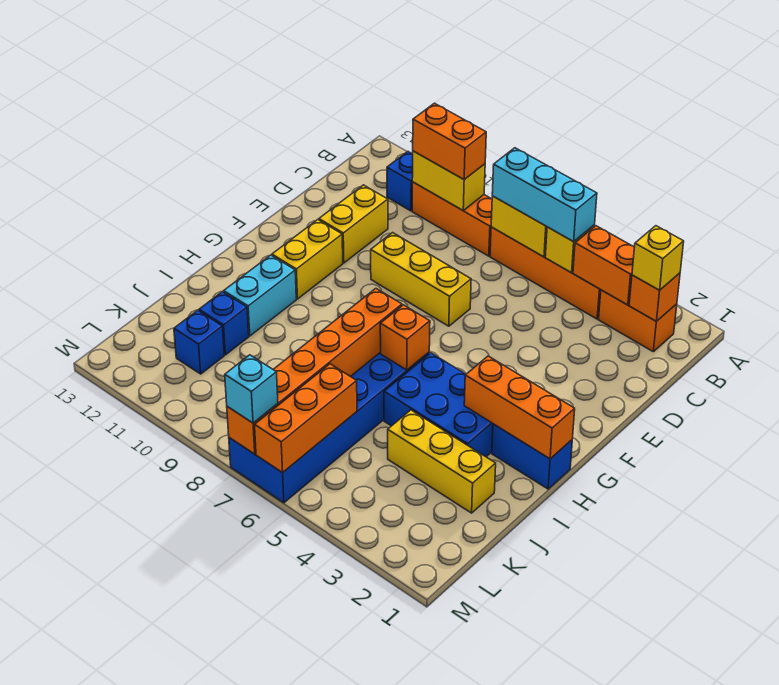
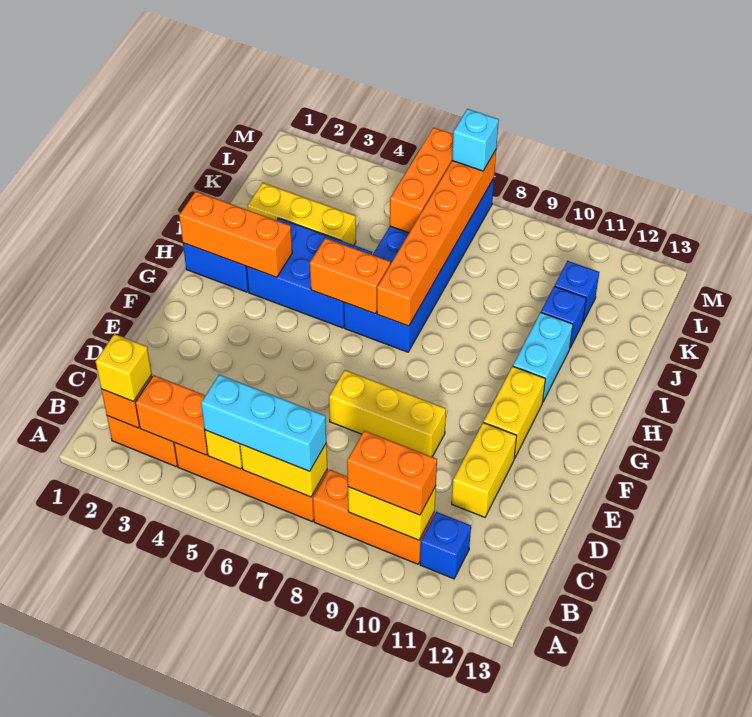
orange brick H6 level 2 -> orange brick H5:H6 level 2

